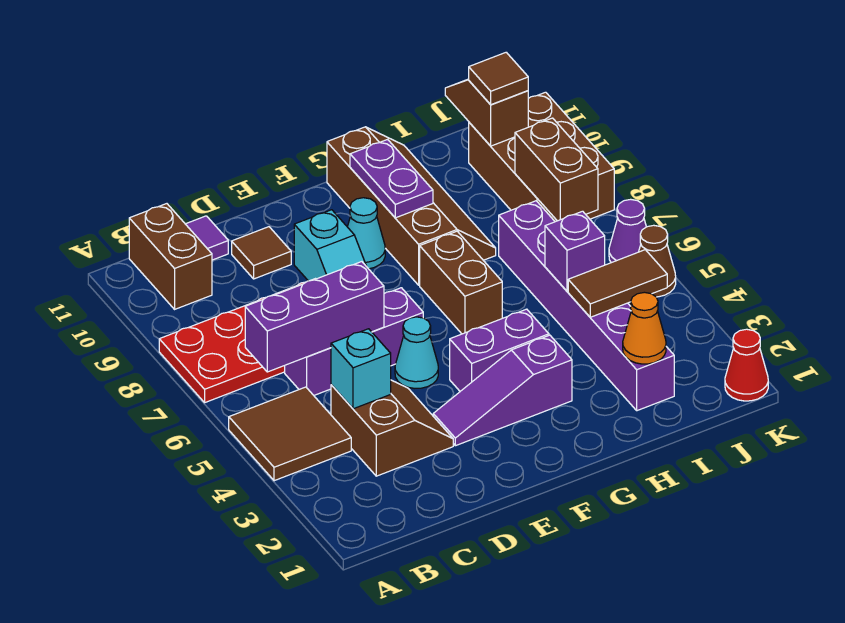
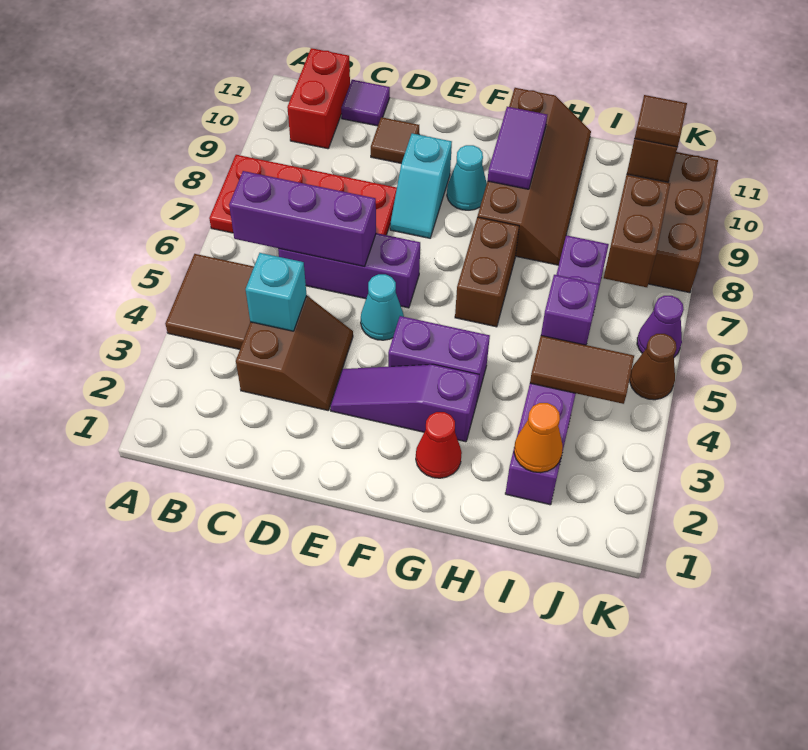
brown brick B10:B11 level 1 -> red brick B10:B11 level 1
purple plate G9:G10 level 2 -> purple tile G9:G10 level 2
red cone K1 level 1 -> red cone G2 level 1

